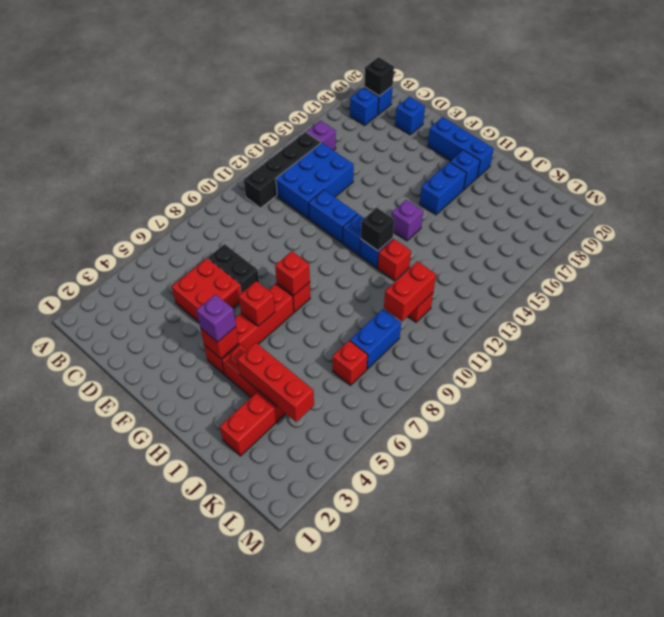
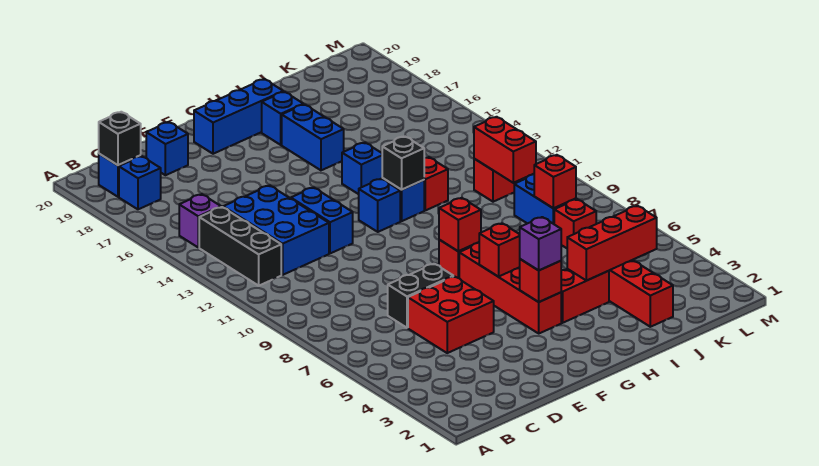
black brick B11:B14 level 1 -> black brick B12:B14 level 1
blue brick E12:F12 level 1 -> blue brick E12:E13 level 1
purple brick H14 level 1 -> blue brick H14 level 1
none -> red brick K8 level 2

